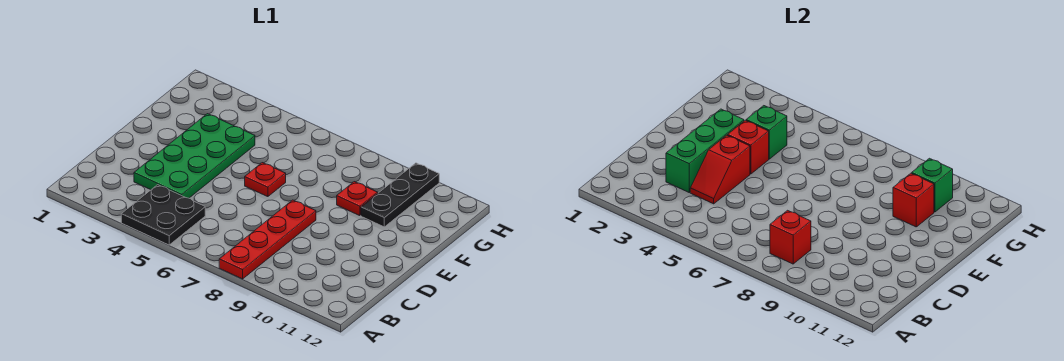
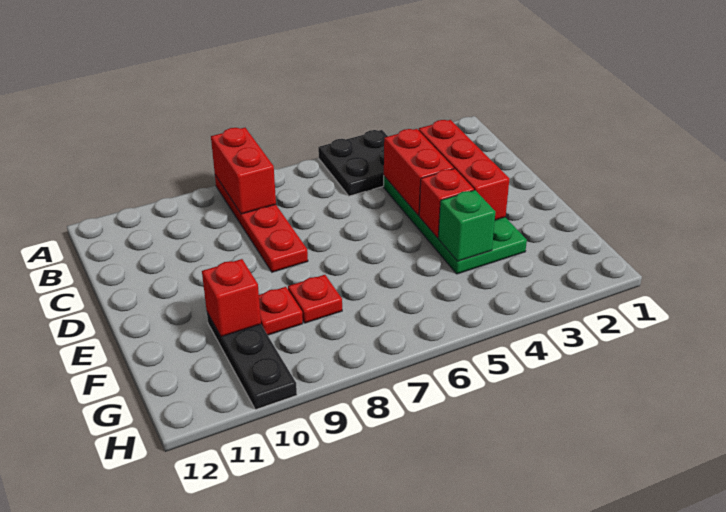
red brick B8 level 2 -> red brick A8:B8 level 2
green brick C3:E3 level 2 -> red brick C3:E3 level 2
red slope C4:D4 level 2 top D -> red brick C4:D4 level 2
red plate E6 level 1 -> red plate F8 level 1
green brick G10 level 2 -> none

